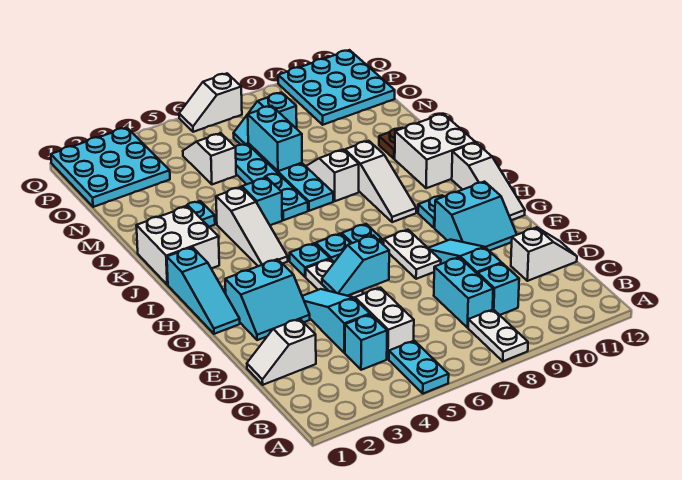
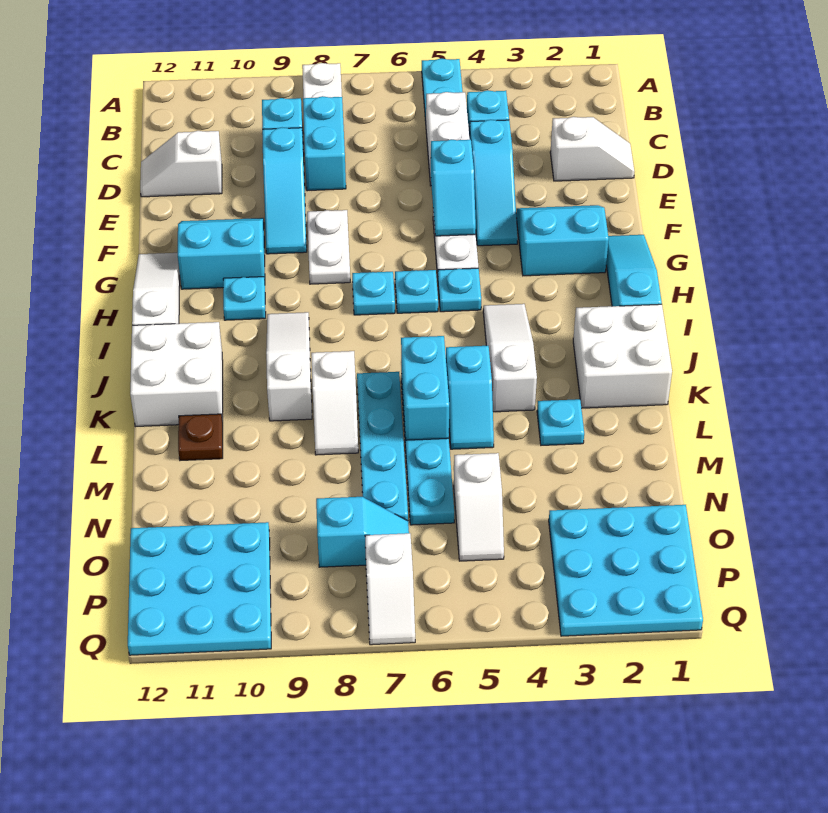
cyan slope F5:F6 level 2 top 6 -> cyan slope E5:F5 level 2 top E
cyan brick M7:N7 level 2 -> cyan brick K6:L6 level 2
white slope Q6:Q7 level 1 top 7 -> white slope P7:Q7 level 1 top P

